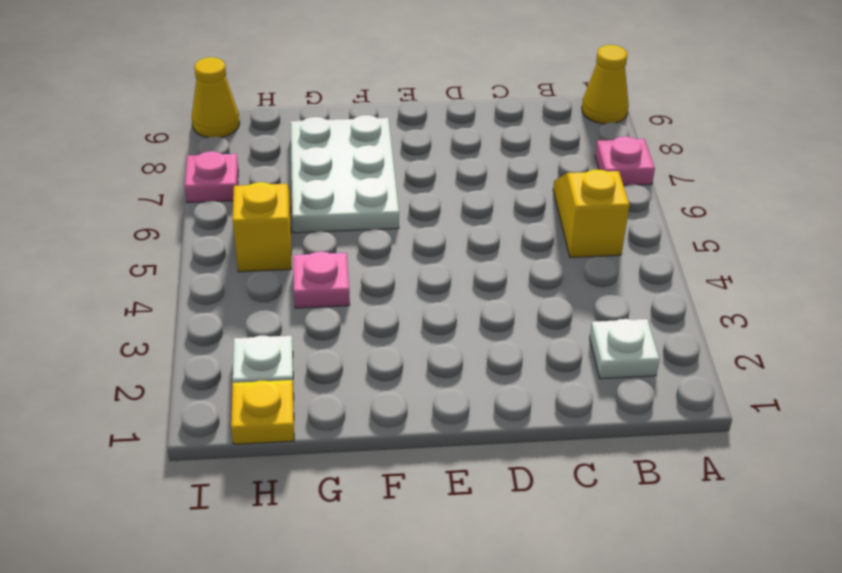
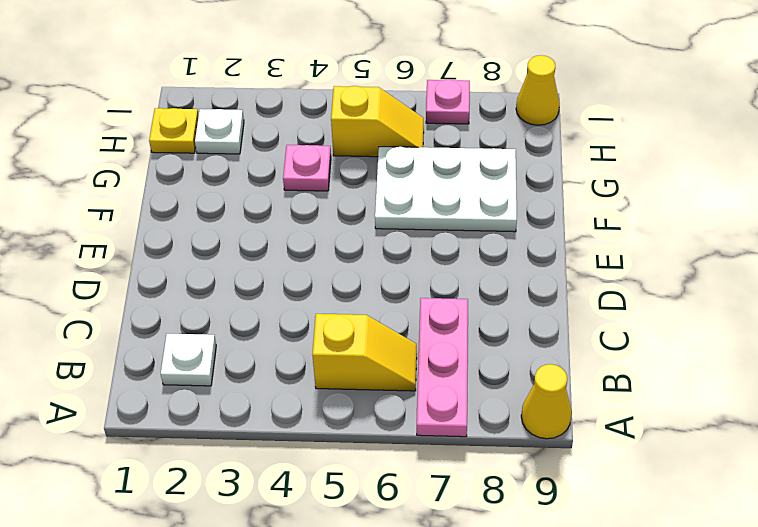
pink plate A7 level 1 -> pink plate A7:C7 level 1

